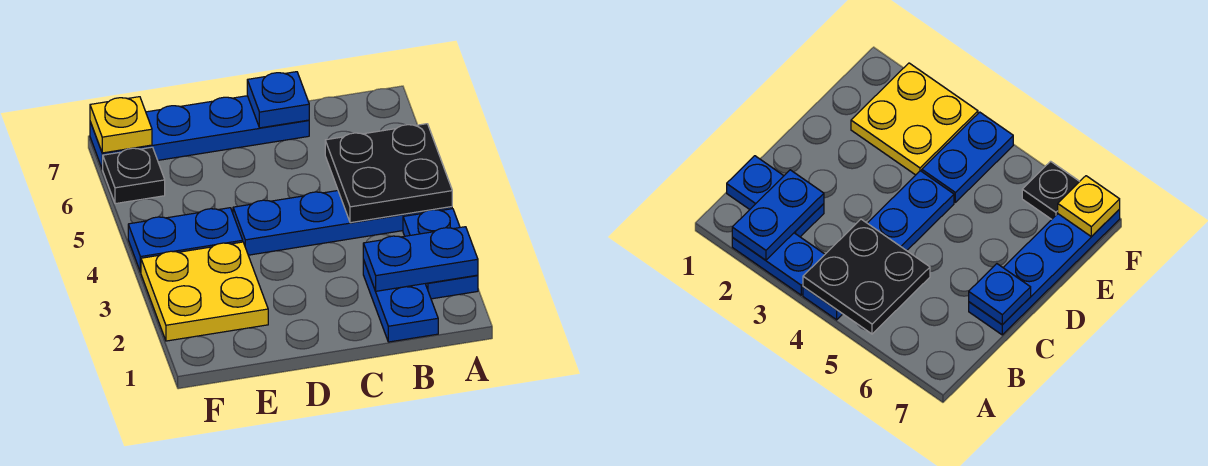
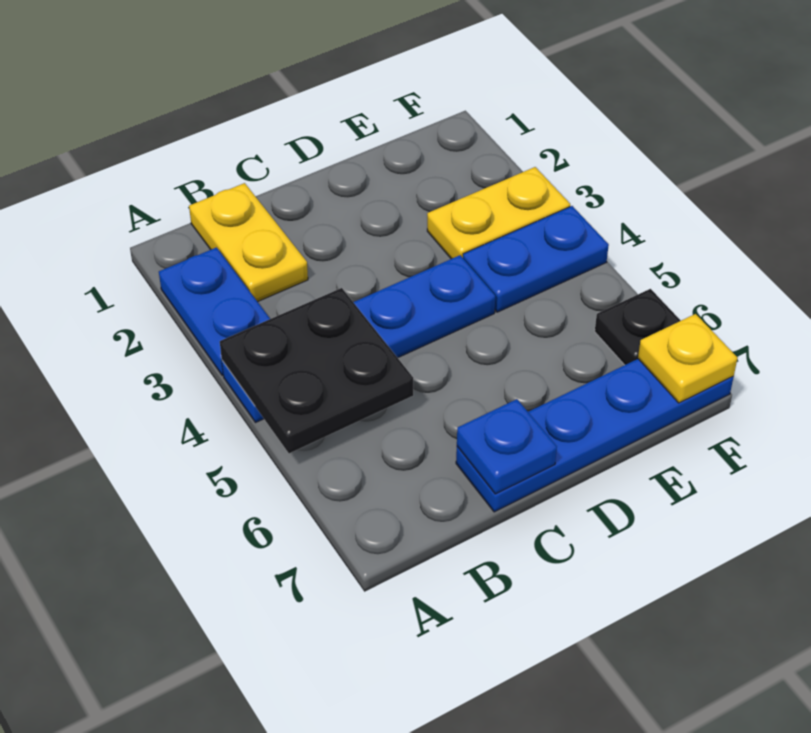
blue plate A2:B2 level 2 -> none
blue plate B1:B2 level 1 -> yellow plate B1:B2 level 1
yellow plate E2:F3 level 1 -> yellow plate E3:F3 level 1

